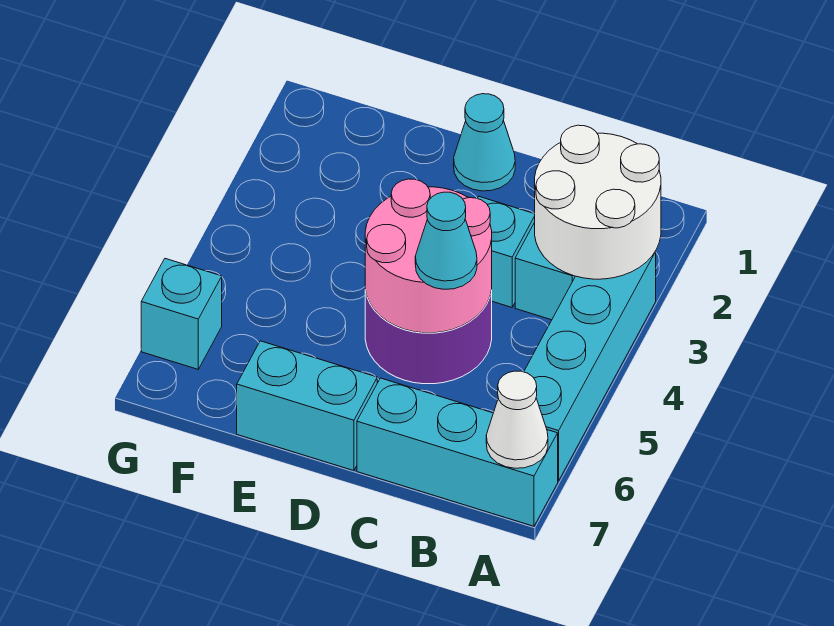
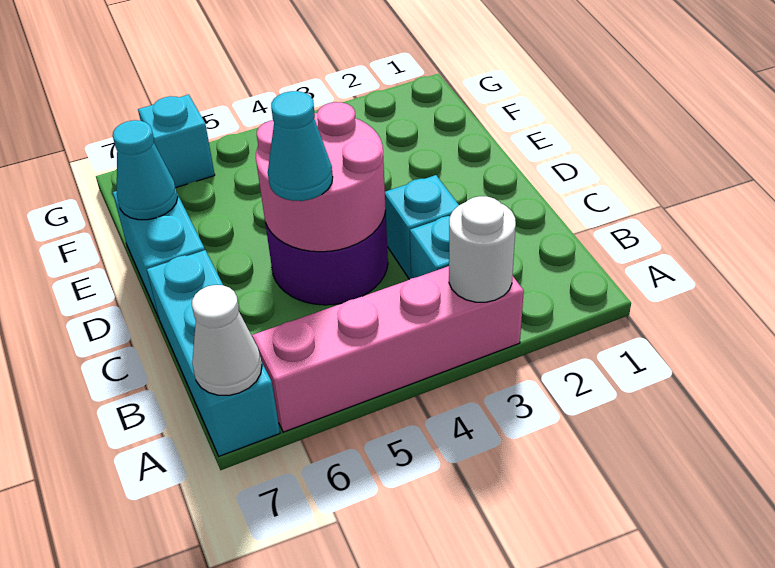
white round brick A2:B3 level 2 -> white round brick A3 level 2
cyan brick A3:A6 level 1 -> pink brick A3:A6 level 1
cyan cone D1 level 1 -> cyan cone E7 level 2

